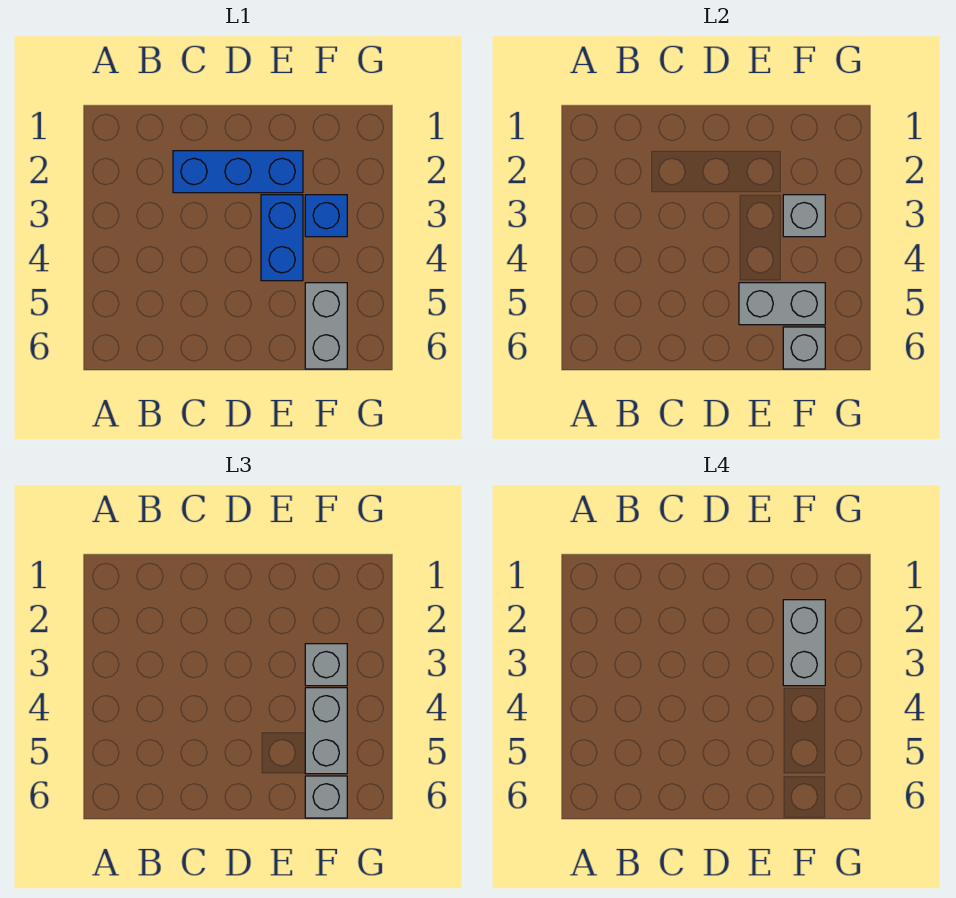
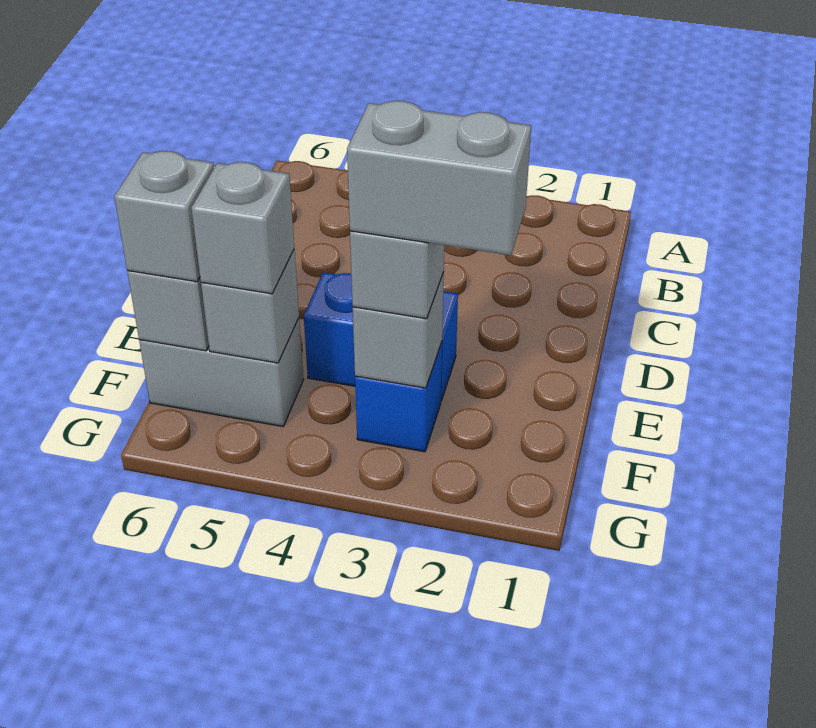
blue brick C2:E2 level 1 -> none
grey brick E5:F5 level 2 -> grey brick F5 level 2
grey brick F4:F5 level 3 -> grey brick F5 level 3

